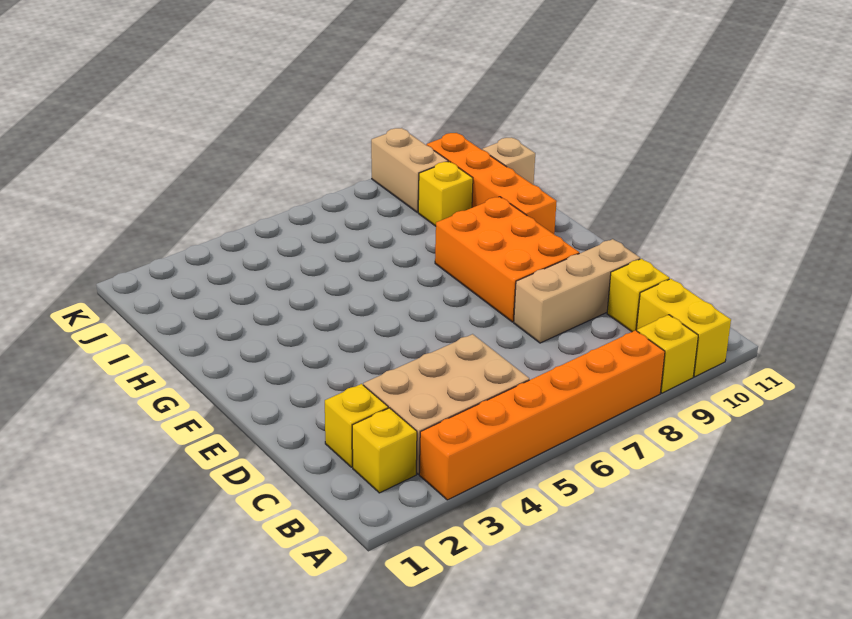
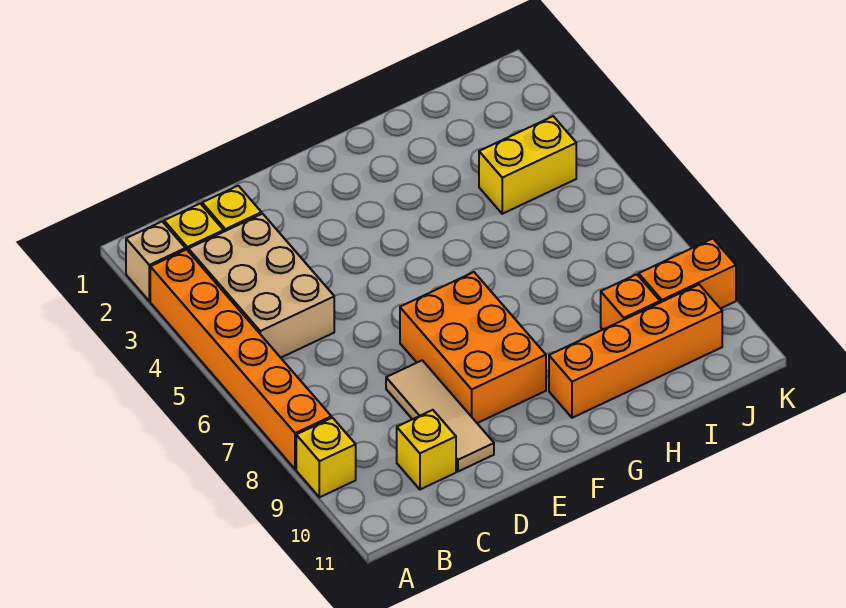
yellow brick A10:B10 level 1 -> yellow brick I4:J4 level 1
tan brick D8:D10 level 1 -> tan tile D8:D10 level 1
orange brick E8:G9 level 1 -> orange brick E7:F9 level 1
yellow brick I9 level 1 -> orange brick I9 level 1
tan brick I11 level 1 -> tan brick A2 level 1
tan brick J9:K9 level 1 -> orange brick J9:K9 level 1

